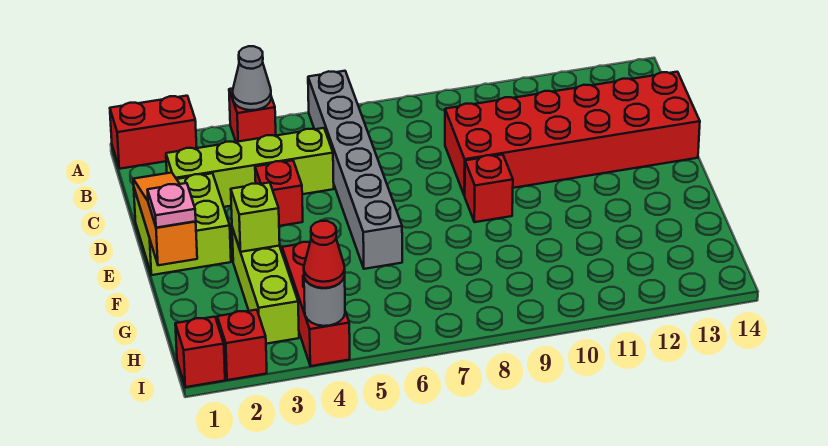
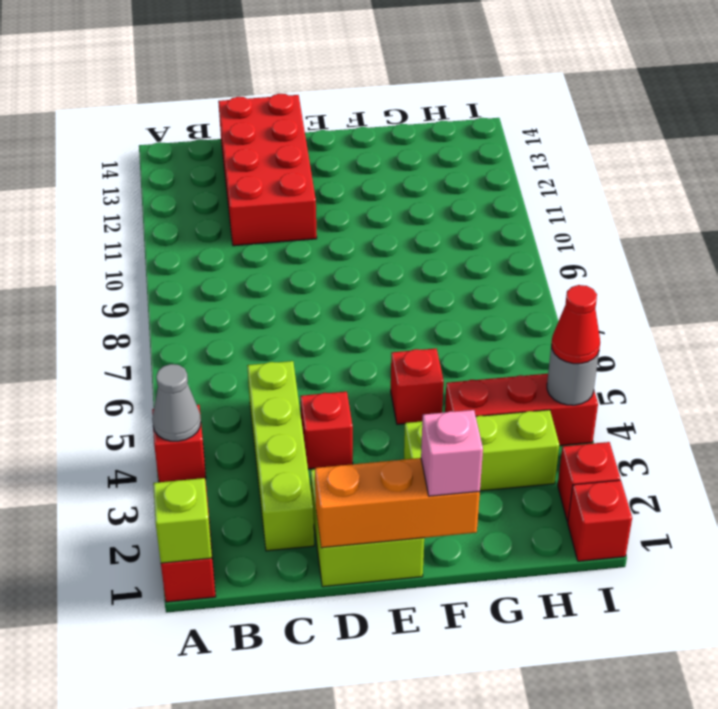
grey brick A6:F6 level 1 -> none
red brick C9:D14 level 1 -> red brick C11:D14 level 1
orange slope D1:F1 level 2 top F -> orange brick D1:F1 level 2
red brick E9 level 1 -> red brick F5 level 1
pink plate F1 level 3 -> pink brick F1 level 3
lime brick F3 level 2 -> lime brick A1 level 2

